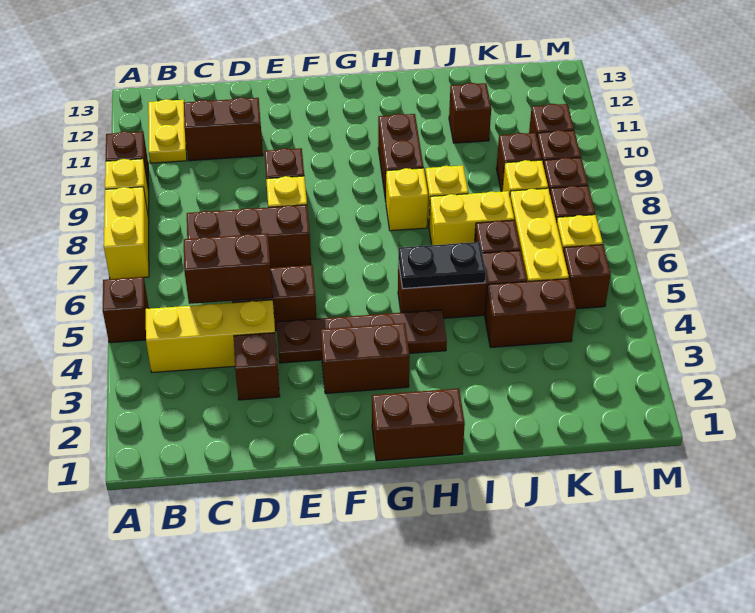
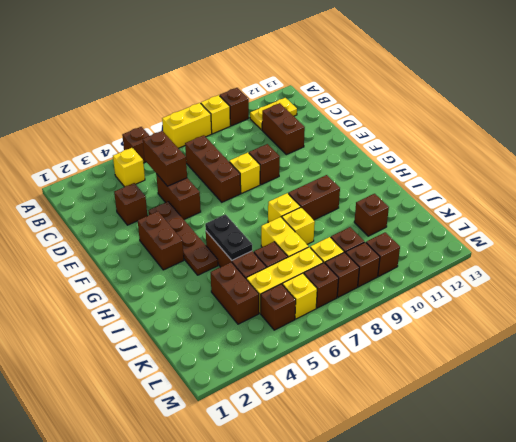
yellow brick B4:D4 level 1 -> yellow brick B4 level 1
brown brick G1:H1 level 1 -> none

